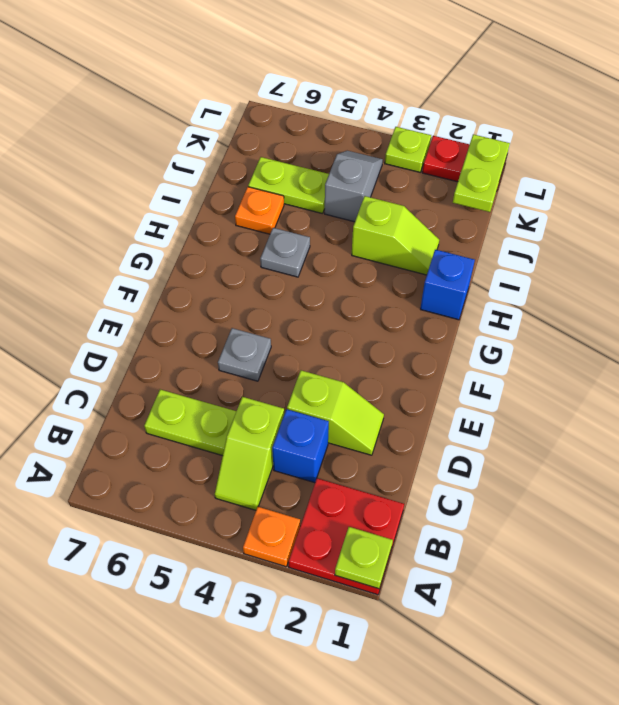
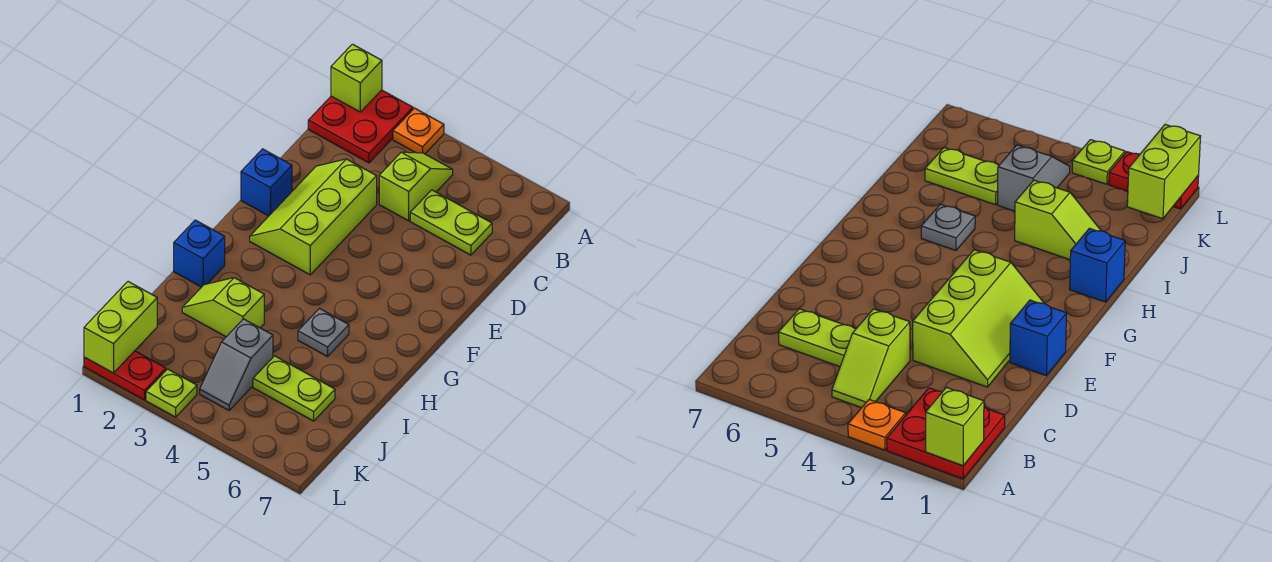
lime plate A1 level 2 -> lime brick A1 level 2
blue brick C3 level 1 -> blue brick E1 level 1
lime slope D2:D3 level 1 top 3 -> lime slope D2:F3 level 1 top 3
grey plate E5 level 1 -> none
orange plate I6 level 1 -> none
lime plate K1:L1 level 2 -> lime brick K1:L1 level 2

